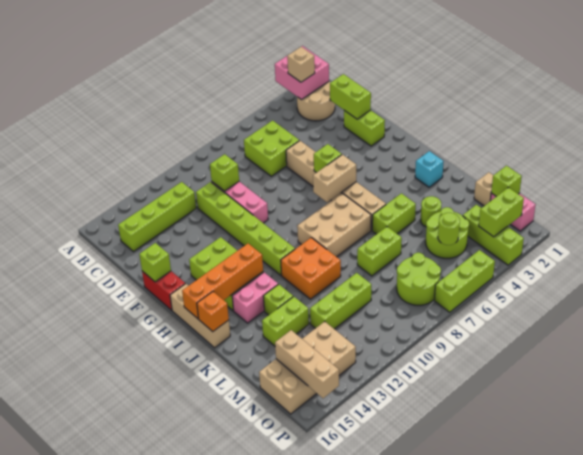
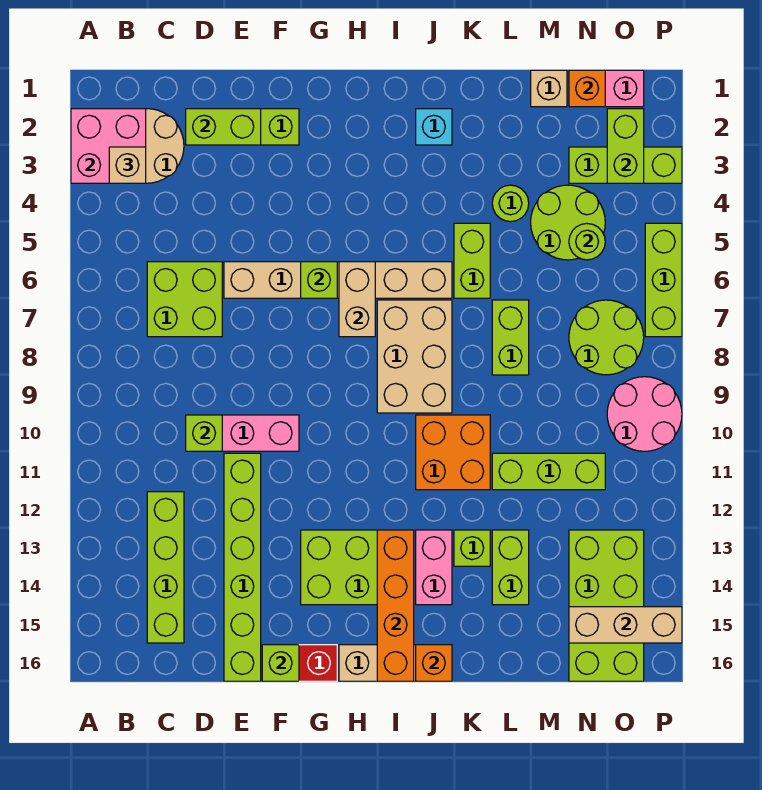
lime brick D11:I11 level 1 -> lime brick E11:E16 level 1
lime brick M10:M12 level 1 -> lime brick L11:N11 level 1
lime brick N1 level 2 -> orange brick N1 level 2
tan brick N13:O16 level 1 -> lime brick N13:O16 level 1
none -> pink round brick O9:P10 level 1

